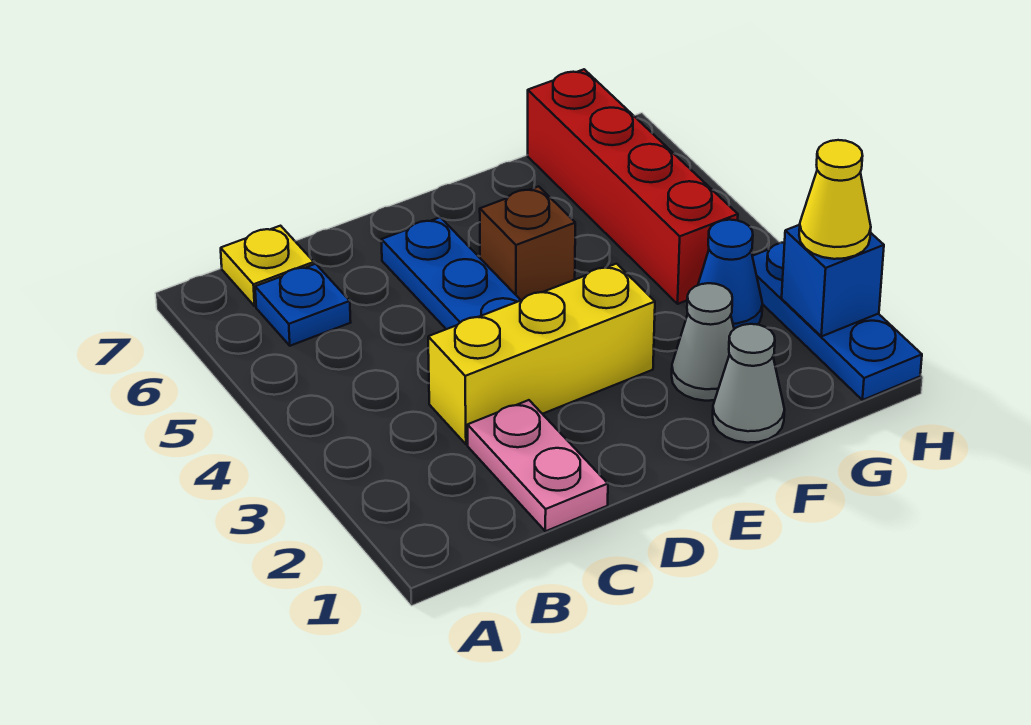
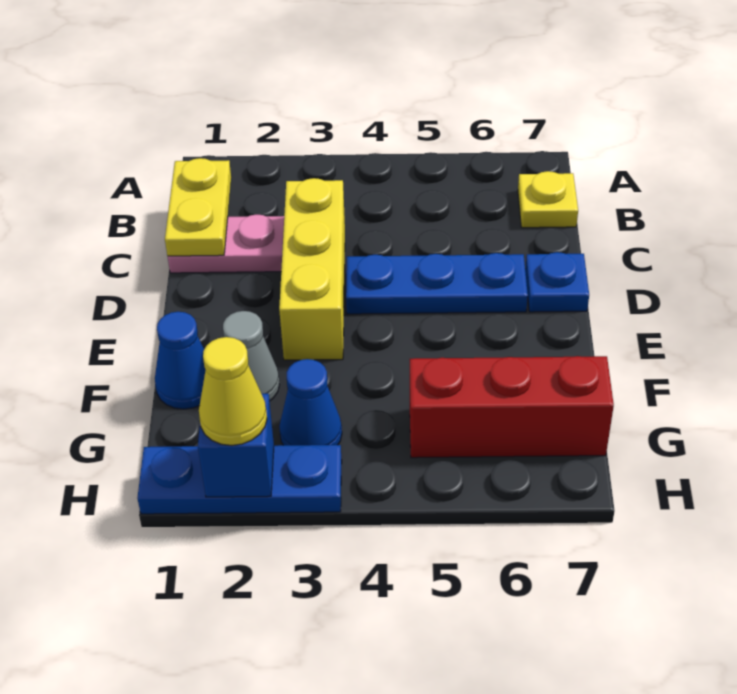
none -> yellow plate B1:C1 level 2
blue plate B6 level 1 -> blue plate D7 level 1
brown brick E5 level 1 -> none
grey cone F1 level 1 -> blue cone F1 level 1
red brick G4:G7 level 1 -> red brick G5:G7 level 1

